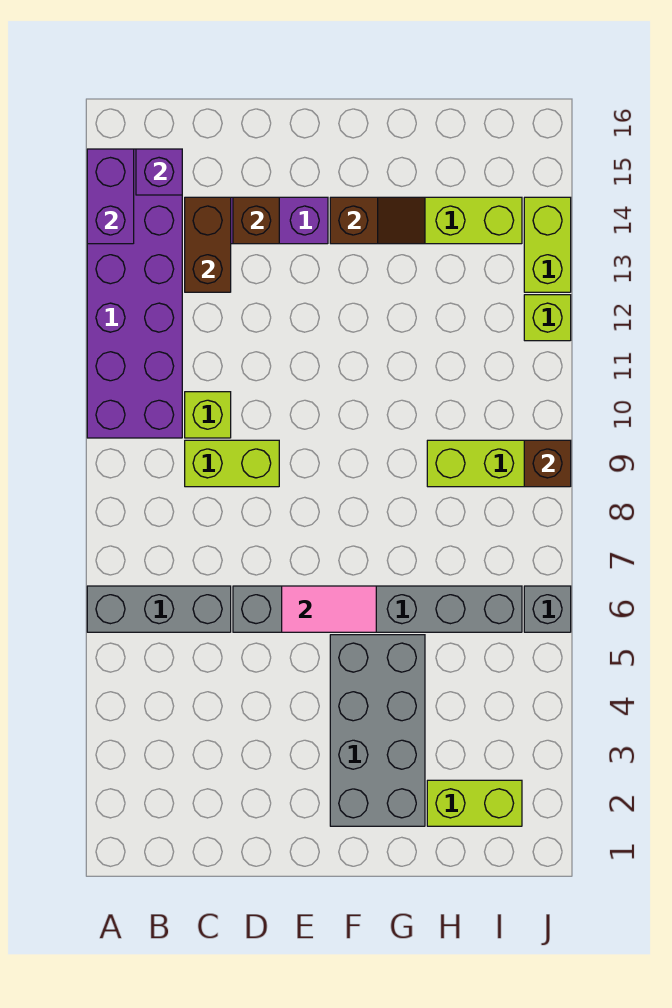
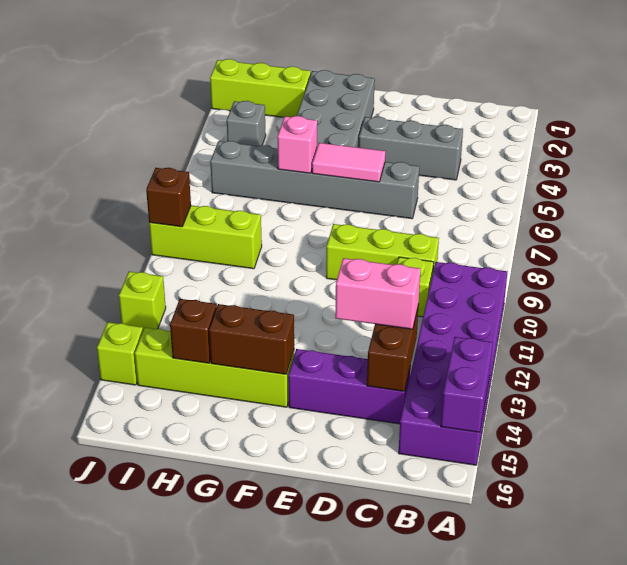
grey brick A6:C6 level 1 -> grey brick C4:E4 level 1
purple brick B15 level 2 -> none
lime brick C9:D9 level 1 -> lime brick C9:E9 level 1
none -> pink brick C13:D13 level 3
brown brick D14 level 2 -> brown brick H14 level 2
brown slope F14:G14 level 2 top F -> brown brick F14:G14 level 2
none -> pink brick G6 level 2
lime brick H2:I2 level 1 -> lime brick H2:J2 level 1
grey brick J6 level 1 -> grey brick I4 level 1
lime brick J13:J14 level 1 -> lime brick J14 level 1

